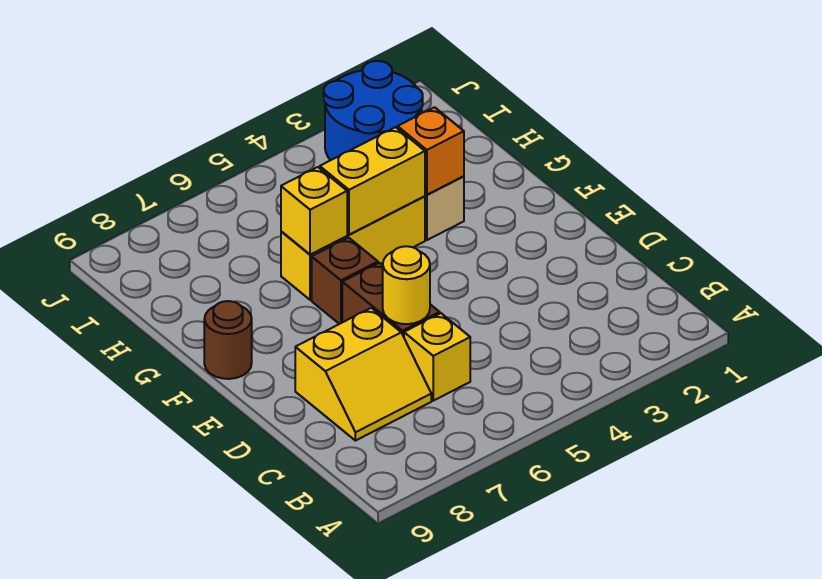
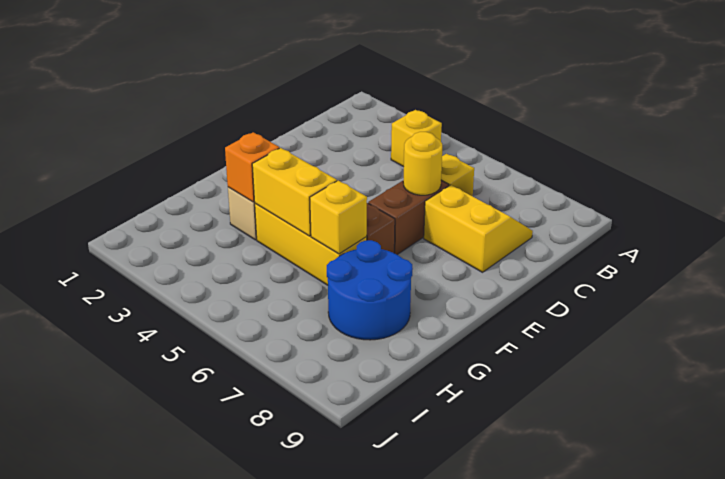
none -> yellow brick B4 level 1
brown round brick F9 level 1 -> none
blue round brick I2:J3 level 1 -> blue round brick G7:H8 level 1

